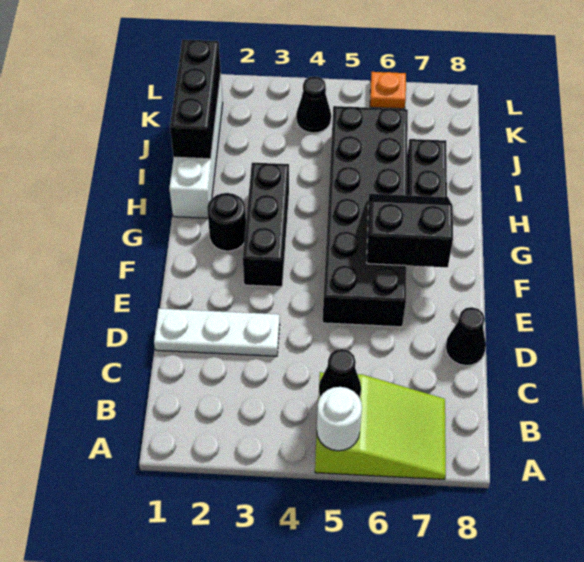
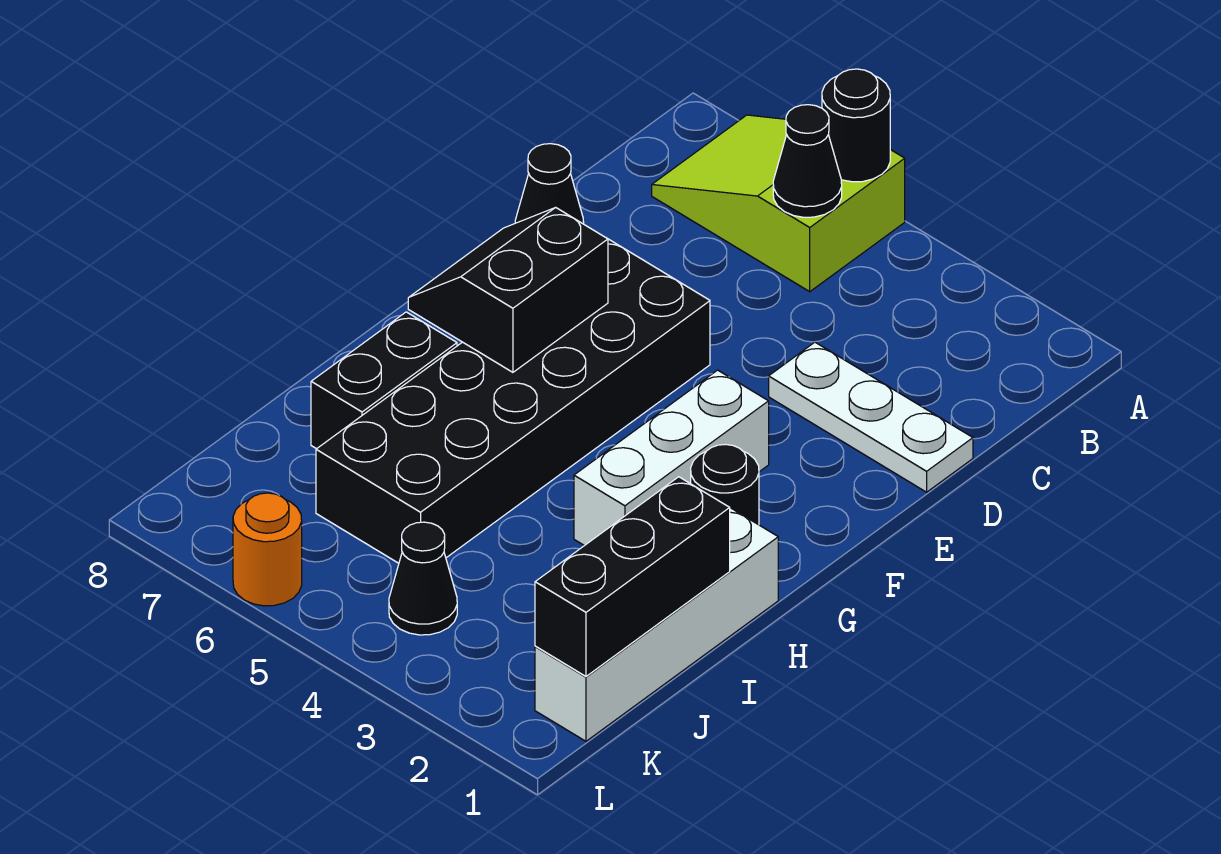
white round brick A5 level 2 -> black round brick A5 level 2
black brick F3:H3 level 1 -> white brick F3:H3 level 1
black slope F6:G7 level 2 top F -> black slope F6:G7 level 2 top 6
orange plate L6 level 1 -> orange round brick L6 level 1

